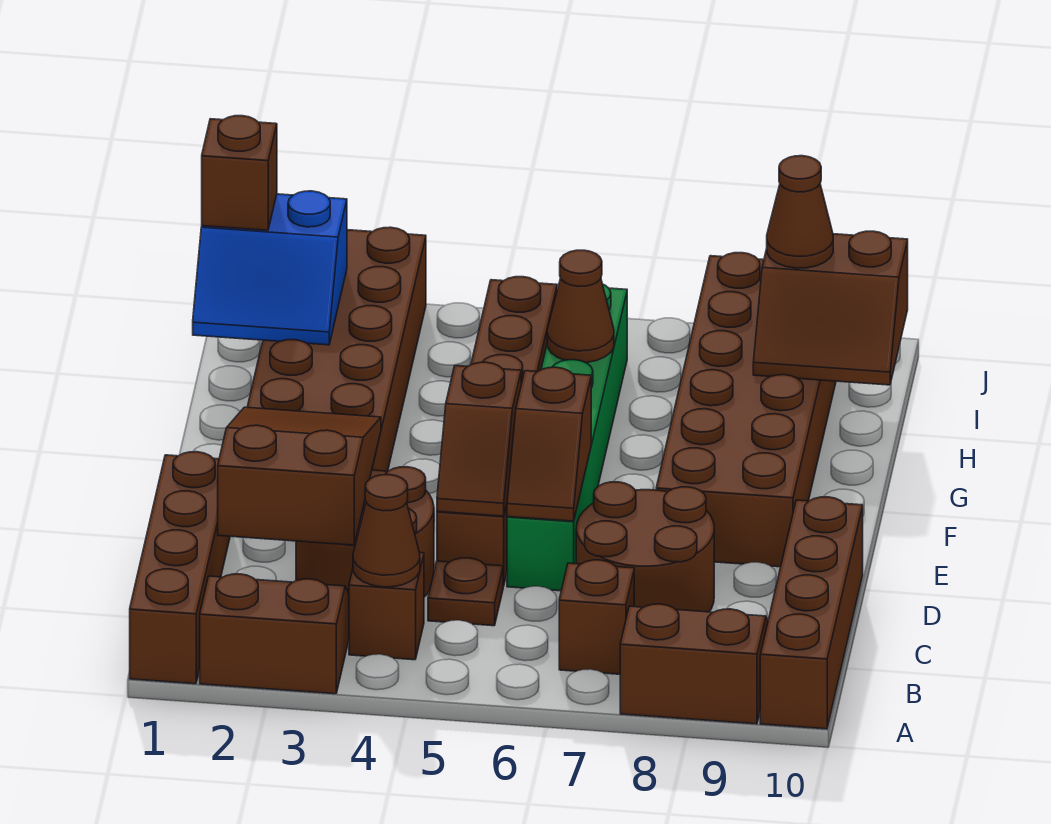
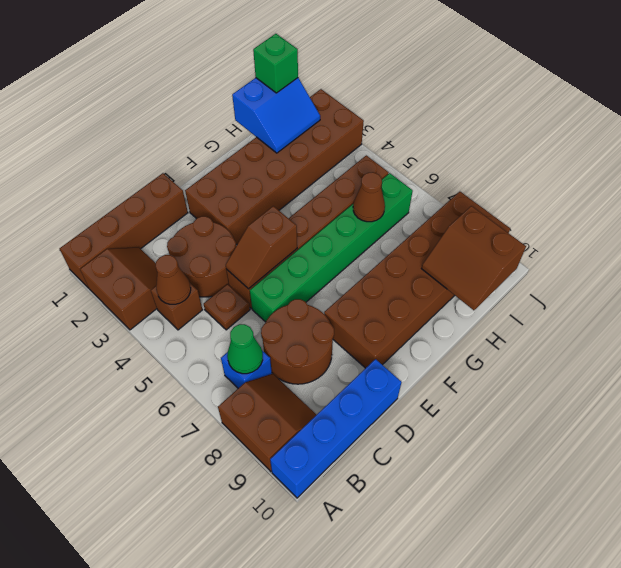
brown brick A10:D10 level 1 -> blue brick A10:D10 level 1
brown brick B7 level 1 -> blue brick B7 level 1
none -> green cone B7 level 2
brown slope C2:E3 level 2 top C -> none
brown slope D6:E6 level 2 top E -> none
blue slope H1:I2 level 2 top I -> blue slope H1:I2 level 2 top 1
brown brick I1 level 3 -> green brick I1 level 3
brown cone I9 level 3 -> none

